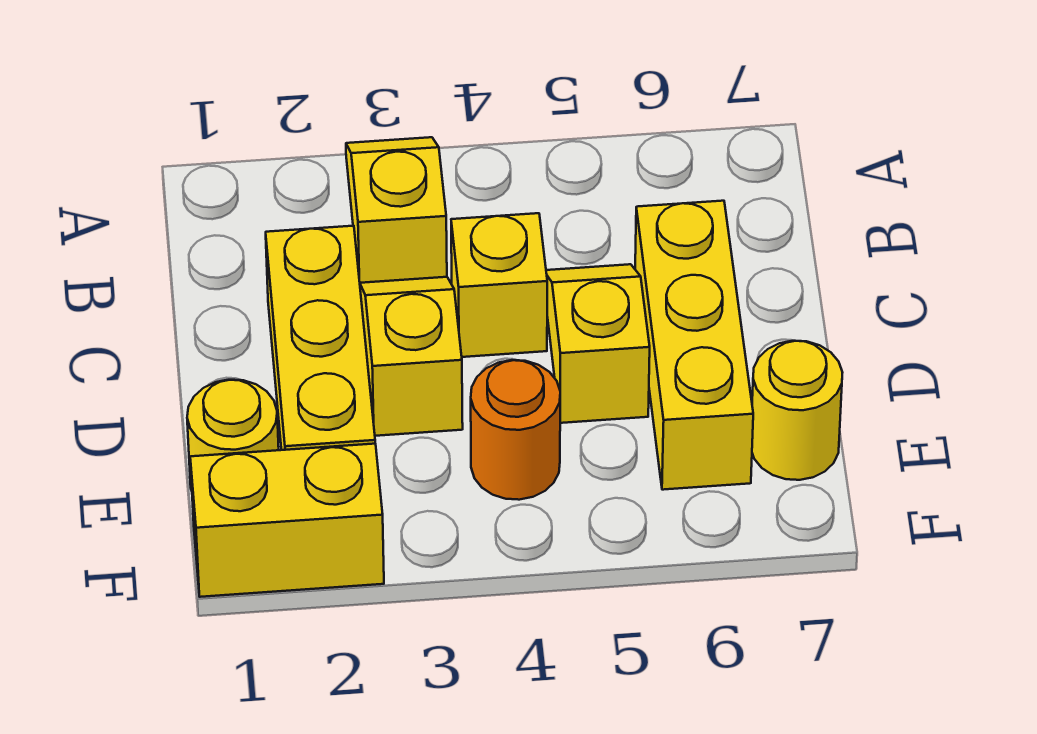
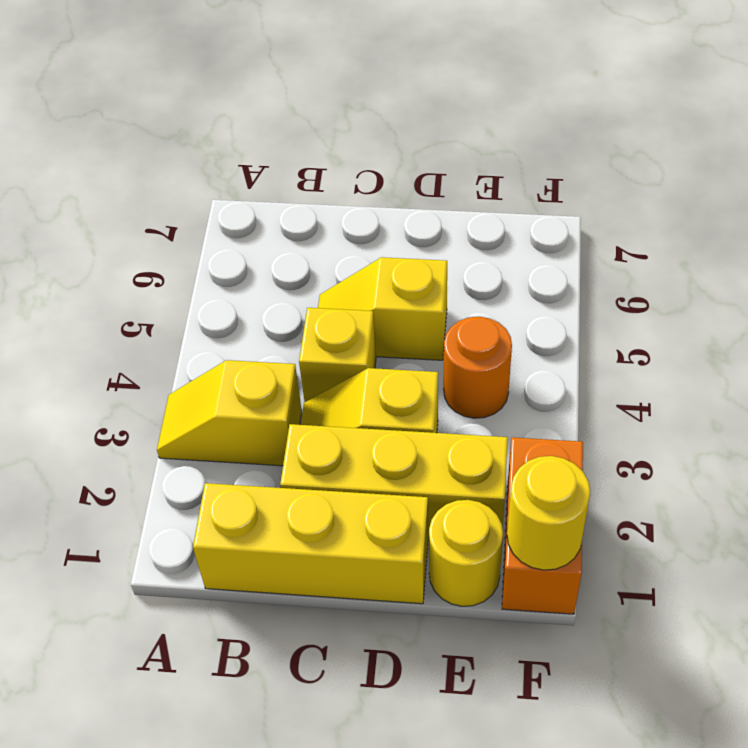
yellow brick C6:E6 level 1 -> yellow brick B1:D1 level 1
yellow round brick E7 level 1 -> yellow round brick F1 level 2
yellow brick F1:F2 level 1 -> orange brick F1:F2 level 1

